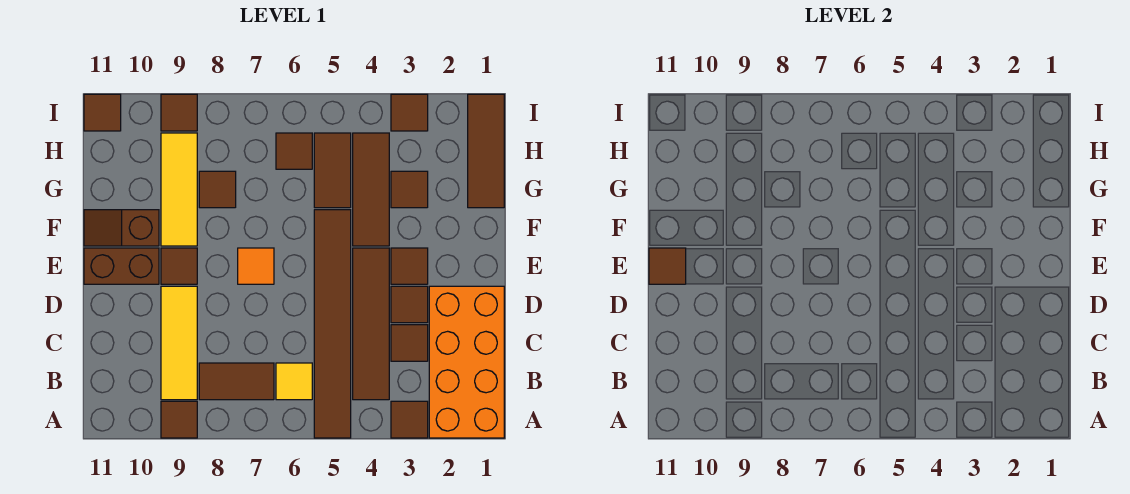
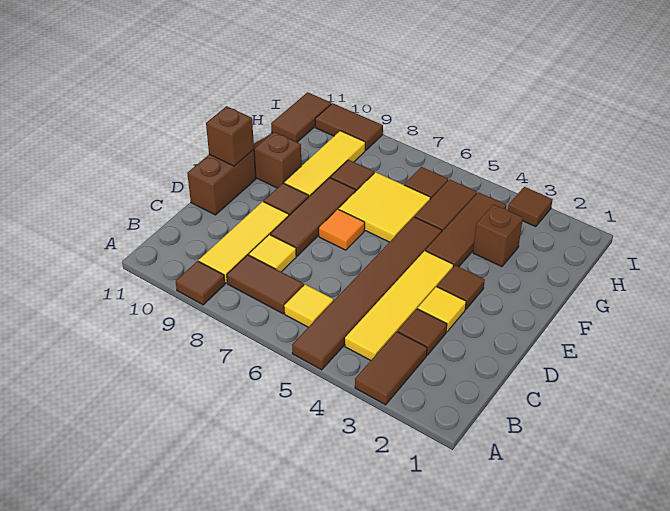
orange brick A1:D2 level 1 -> none
brown tile A3 level 1 -> brown tile A3:B3 level 1
brown tile B4:E4 level 1 -> yellow tile B4:E4 level 1
none -> yellow tile C8 level 1
brown tile D3 level 1 -> yellow tile D3 level 1
brown brick E10:E11 level 1 -> brown brick D11:E11 level 1
brown tile E11 level 2 -> brown brick E11 level 2
none -> yellow tile F6:G7 level 1
brown tile G1:I1 level 1 -> brown tile D8:F8 level 1
brown tile G3 level 1 -> brown brick G3 level 1
brown tile I9 level 1 -> brown tile I9:I10 level 1
brown tile I11 level 1 -> brown tile H11:I11 level 1

